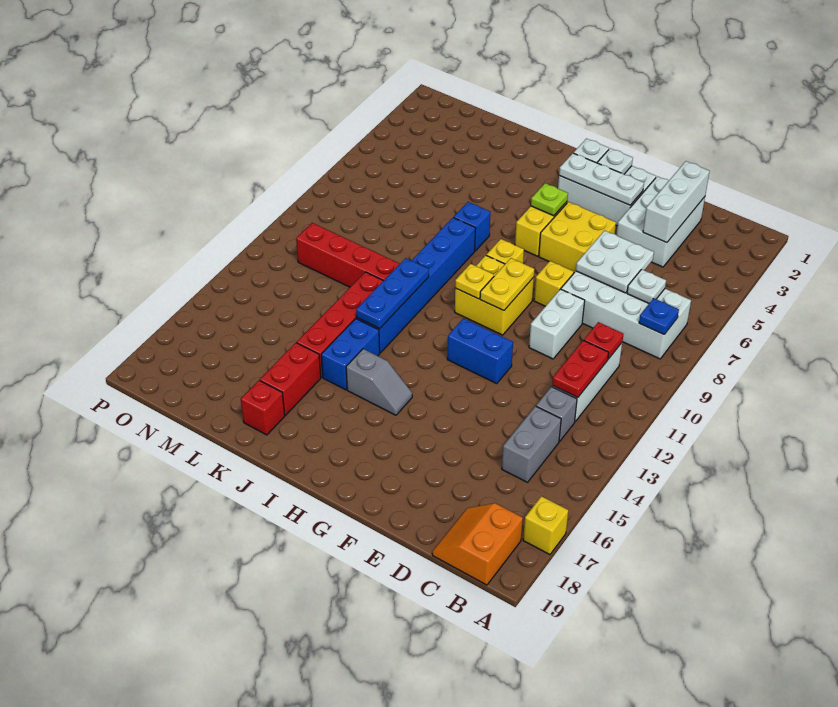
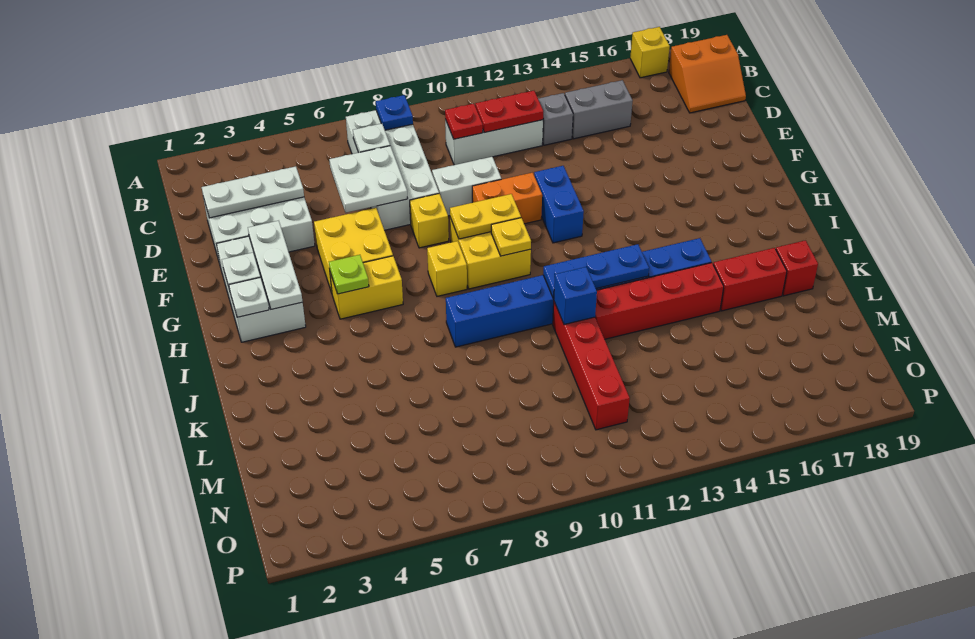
white brick D2:D4 level 2 -> white plate D2:D4 level 2
none -> orange brick F10:F11 level 1
grey slope H15:I15 level 1 top I -> none
blue brick J7 level 1 -> blue brick K11 level 2

